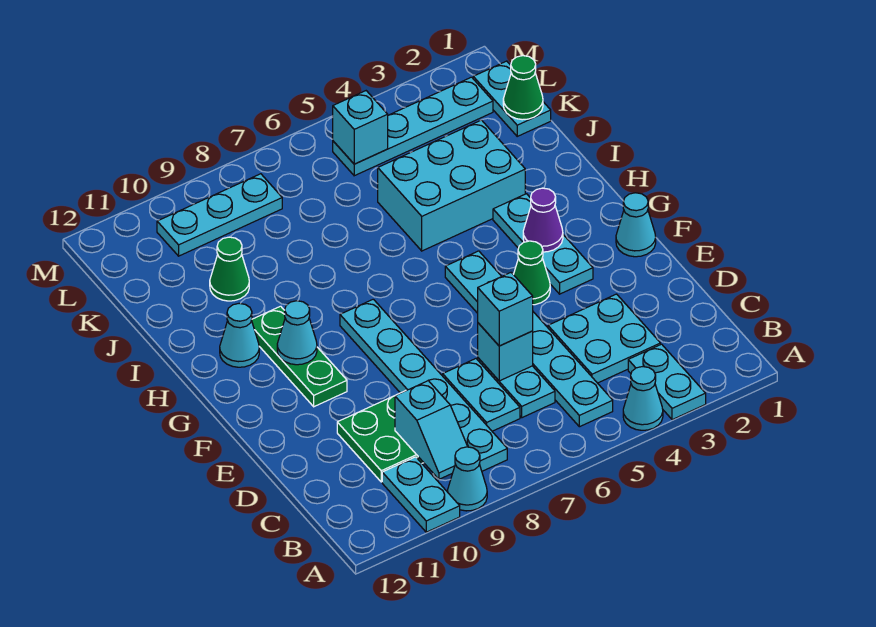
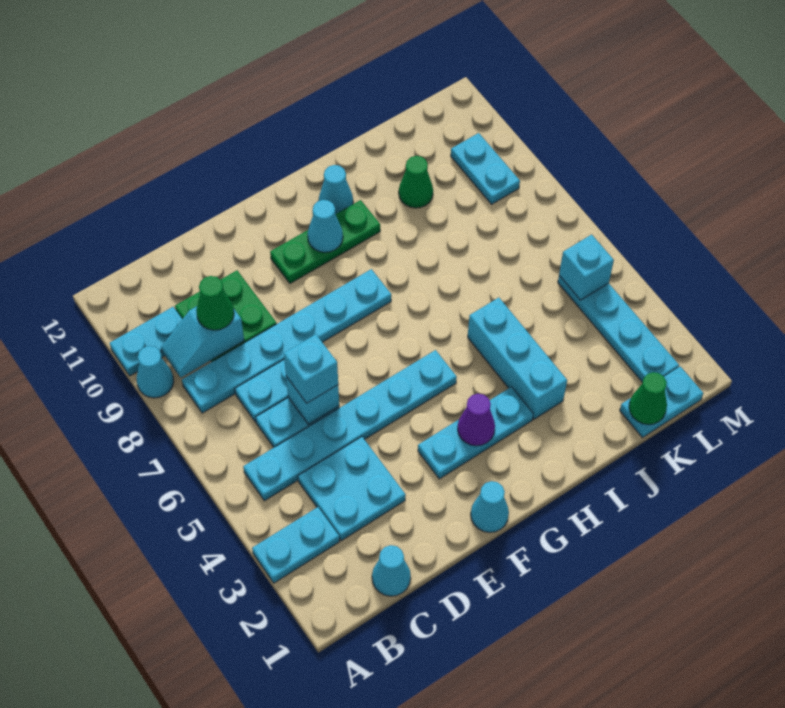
cyan cone A4 level 1 -> cyan cone C1 level 1
green cone F4 level 1 -> green cone C9 level 3
cyan brick I3:J5 level 1 -> cyan brick I3:I5 level 1
cyan plate L8:L10 level 1 -> cyan plate L9:L10 level 1

